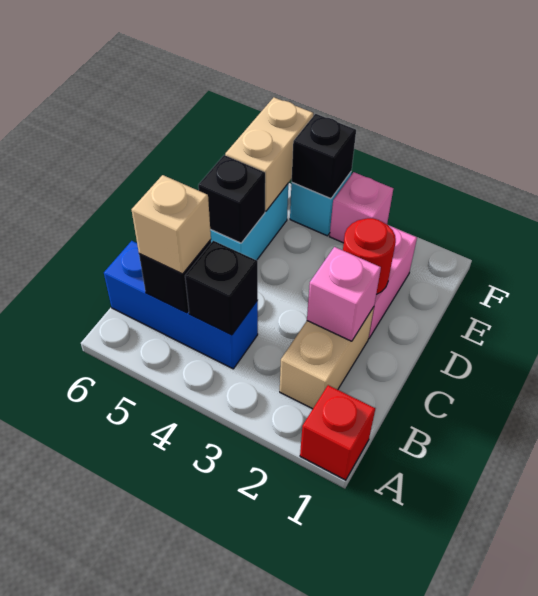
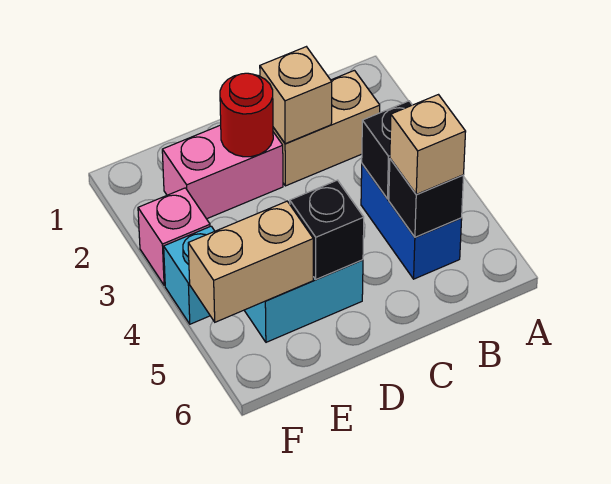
red brick A1 level 1 -> none
blue brick B4:B6 level 1 -> blue brick B4:B5 level 1
pink brick C2 level 2 -> tan brick C2 level 2
black brick F4 level 2 -> none

